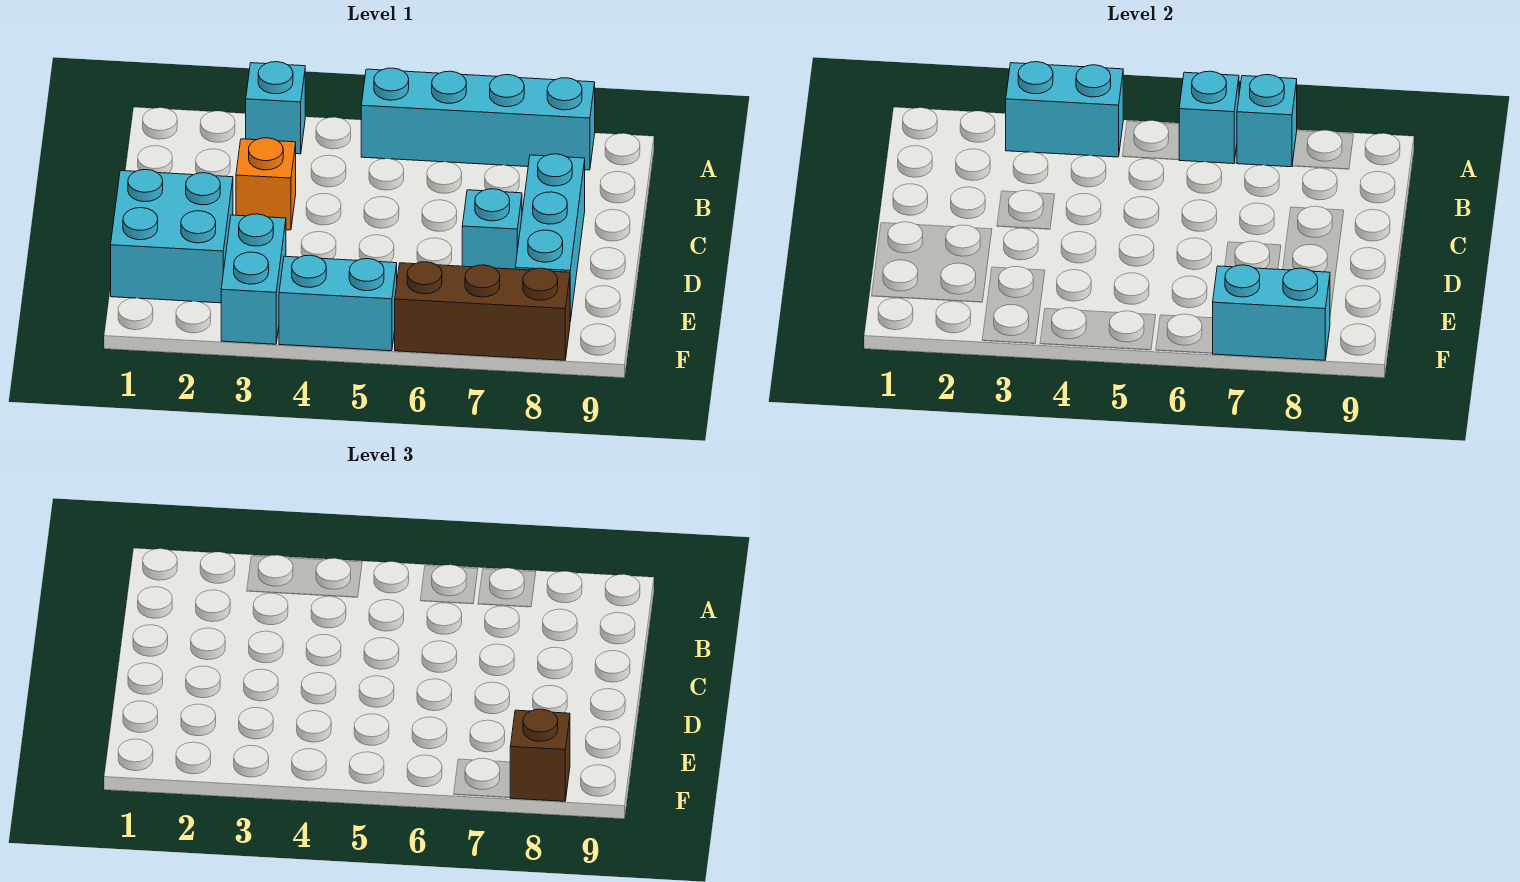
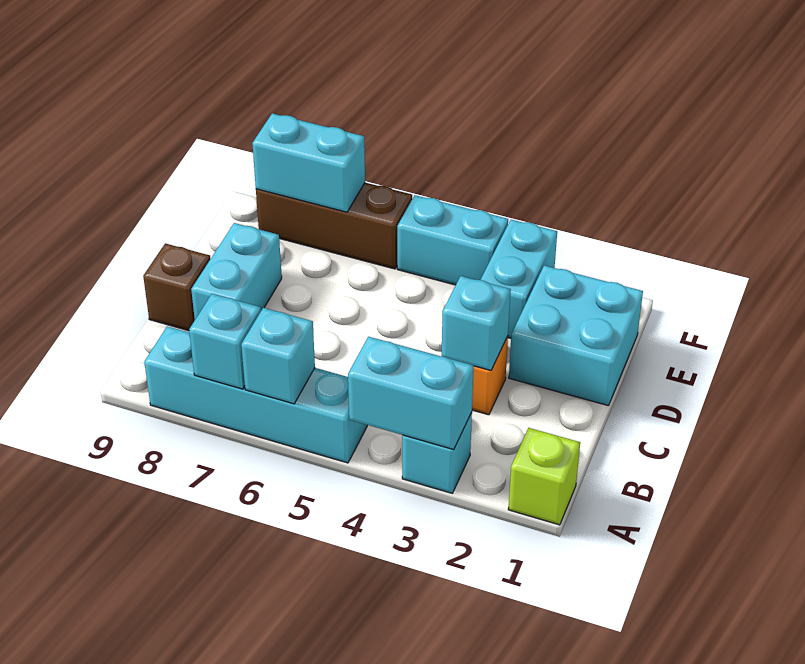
none -> lime brick A1 level 1
cyan brick C8:E8 level 1 -> cyan brick C8:D8 level 1
cyan brick D7 level 1 -> cyan brick C3 level 2
brown brick F8 level 3 -> brown brick C9 level 1

